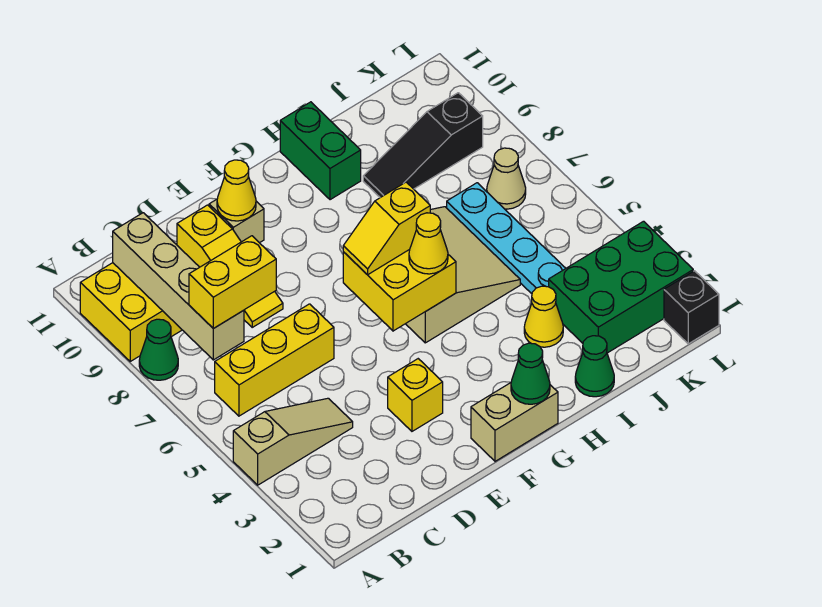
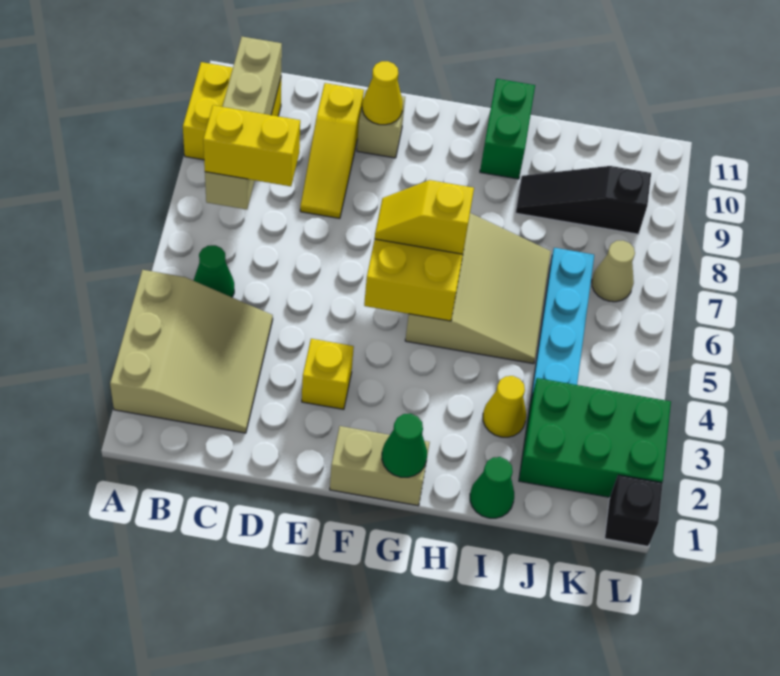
tan slope A4:C4 level 1 top A -> tan slope A2:C4 level 1 top A
green cone A8 level 1 -> green cone B5 level 1
yellow brick B6:D6 level 1 -> none
yellow cone G5 level 3 -> none

